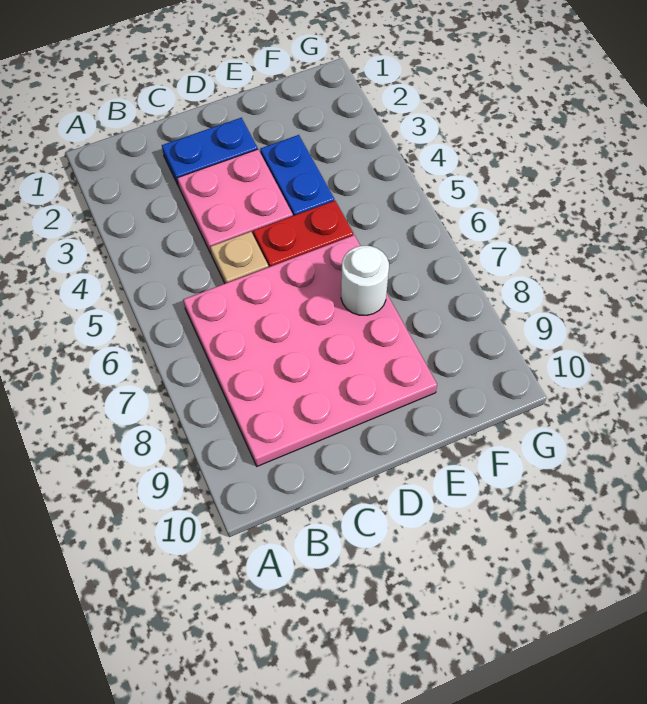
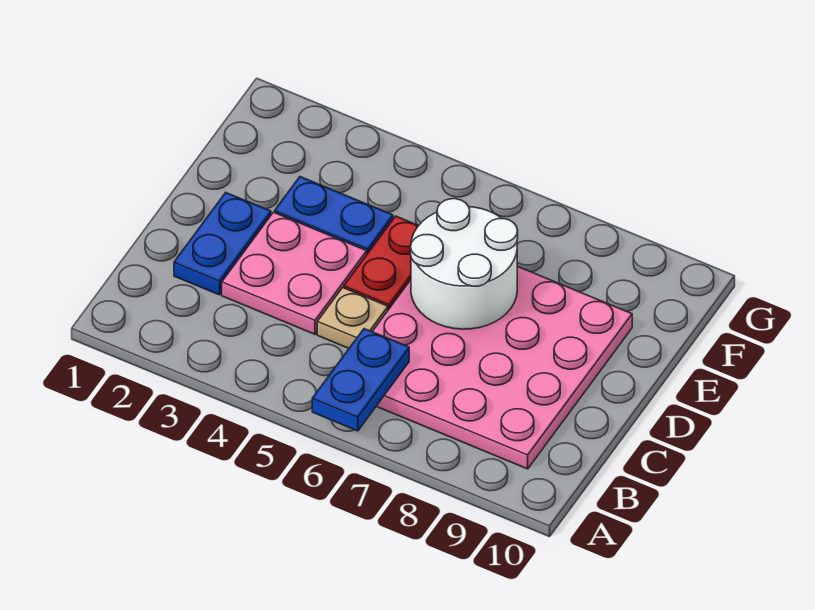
none -> blue plate A6:B6 level 2
white round brick E7 level 2 -> white round brick D6:E7 level 2

